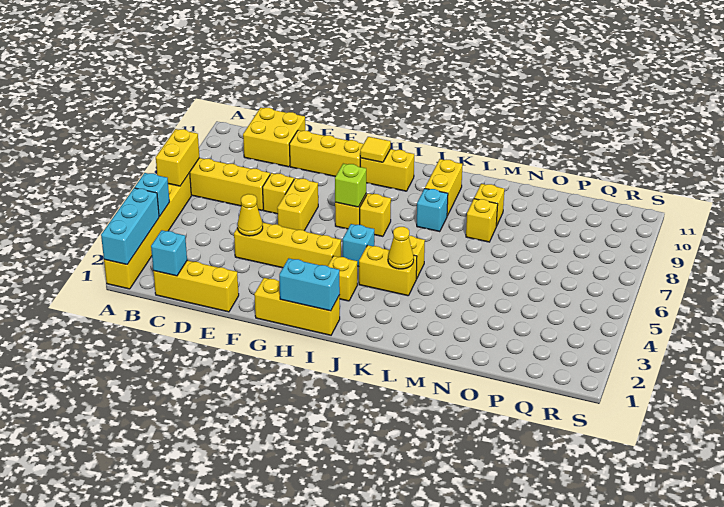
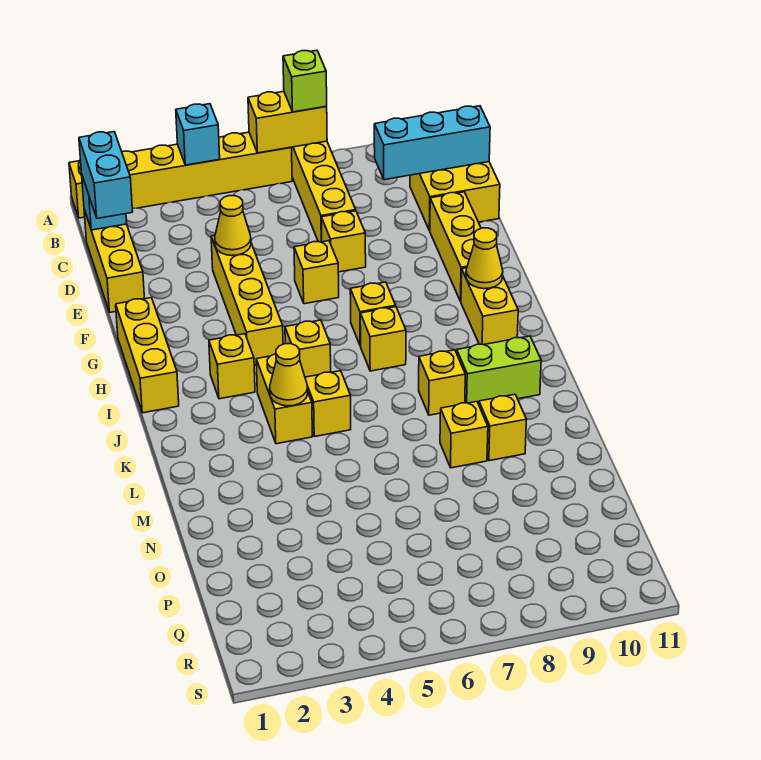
cyan brick A1:A3 level 2 -> cyan brick C9:C11 level 2
yellow brick F6:F7 level 1 -> yellow brick F6 level 1
cyan brick H1:I1 level 2 -> cyan brick C1:D1 level 3
lime brick H7 level 2 -> lime brick A7 level 3
yellow tile H10 level 2 -> yellow cone H10 level 2
cyan brick I5 level 1 -> yellow brick I5 level 1
cyan brick K8 level 1 -> yellow brick K8 level 1
yellow brick K9:K10 level 1 -> lime brick K9:K10 level 1

